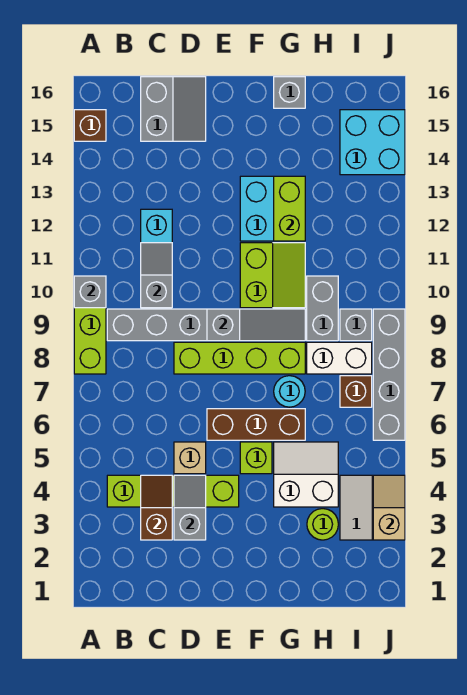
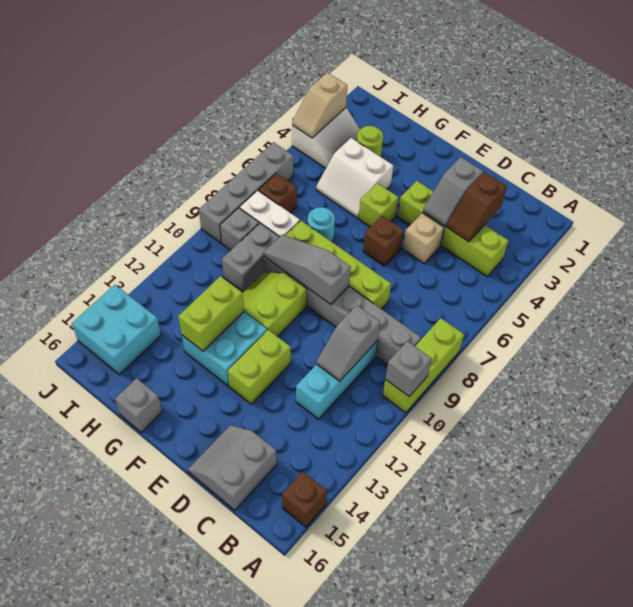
brown brick E6:G6 level 1 -> brown brick E6 level 1
none -> lime brick E12:E13 level 1

